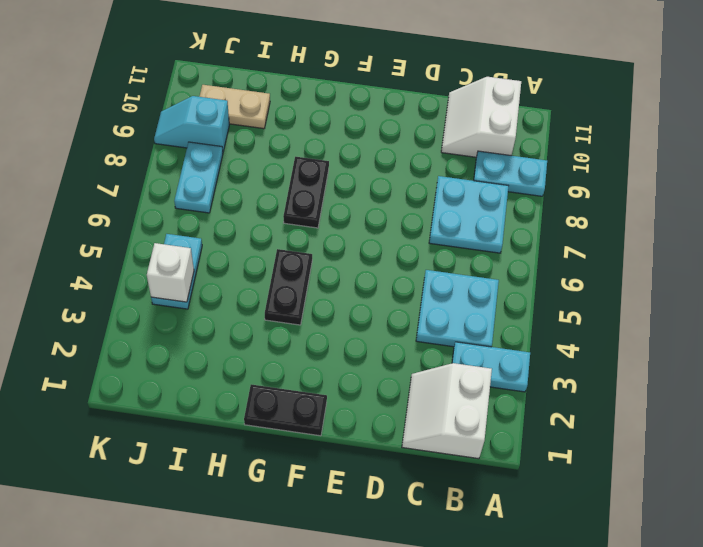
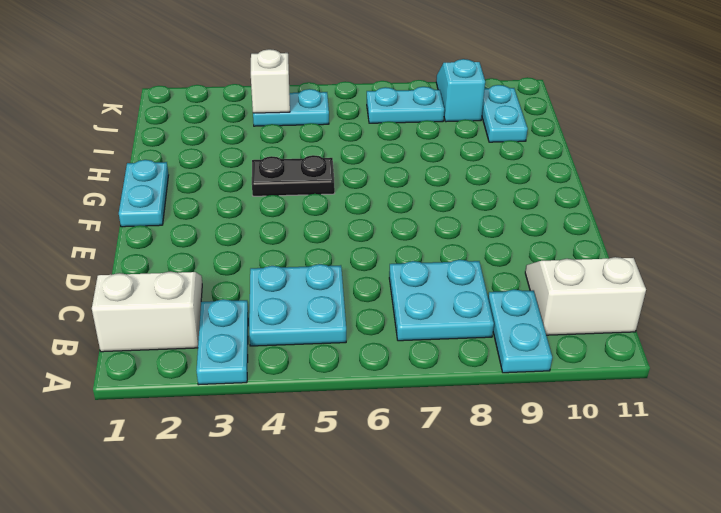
black plate F1:G1 level 1 -> cyan plate F1:G1 level 1
black plate G7:G8 level 1 -> none
tan plate I10:J10 level 1 -> cyan plate I10:J10 level 1

